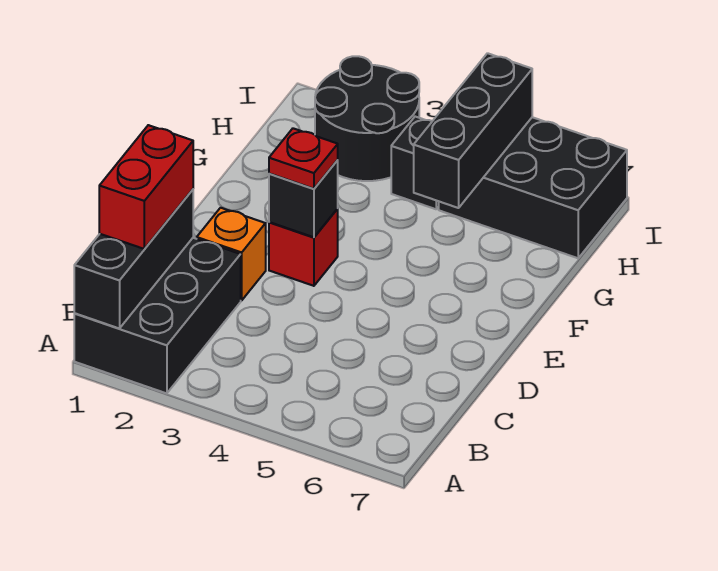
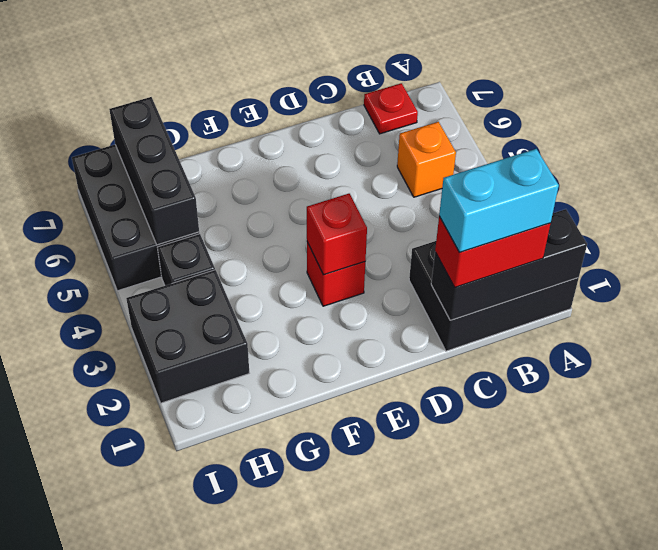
none -> cyan brick B1:C1 level 4
orange brick D2 level 1 -> orange brick B5 level 1
black brick E3 level 2 -> red brick E3 level 2
red plate E3 level 3 -> red plate B7 level 1
black brick G5:I5 level 2 -> black brick H5:H7 level 2
black round brick H2:I3 level 1 -> black brick H2:I3 level 1

